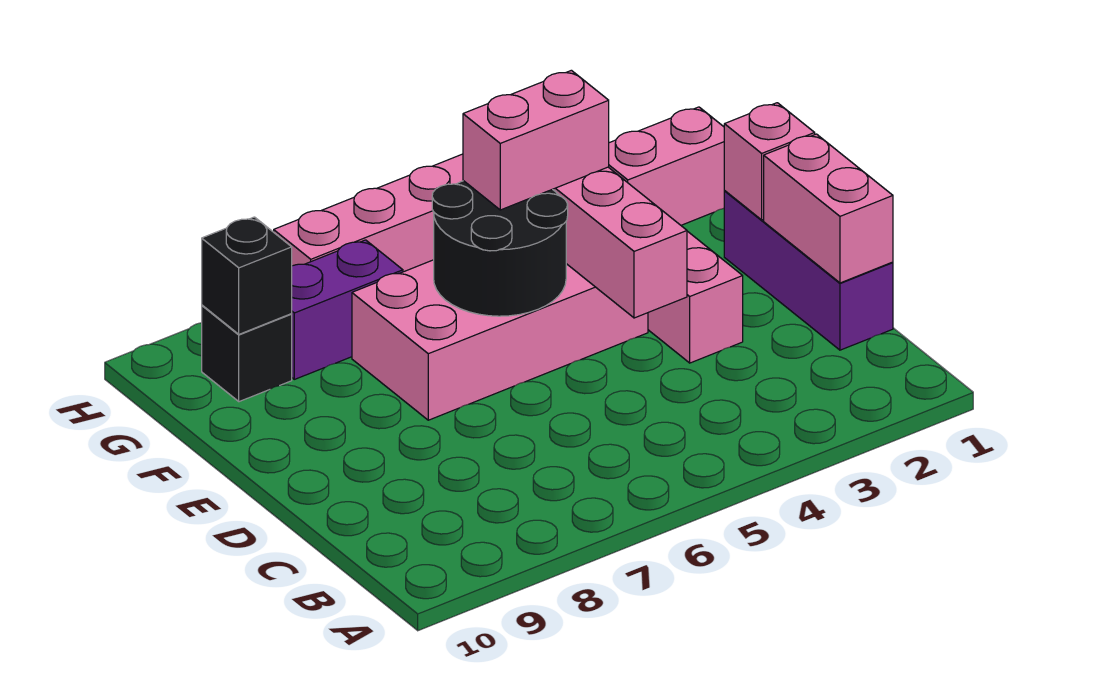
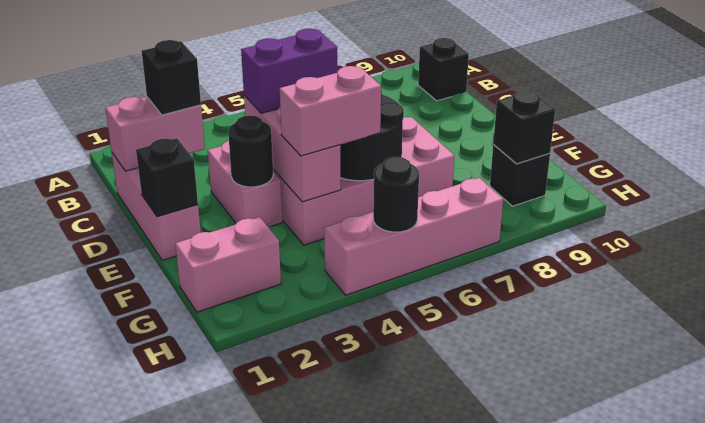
none -> black brick B10 level 1
purple brick C1:E1 level 1 -> pink brick C1:E1 level 1
pink brick C1:D1 level 2 -> pink brick C1:C2 level 2
none -> black brick C2 level 3
pink brick E1 level 2 -> black brick E1 level 2
none -> black round brick E3 level 2
purple brick G7:G8 level 1 -> purple brick D4:D5 level 3
none -> black round brick H5 level 2

